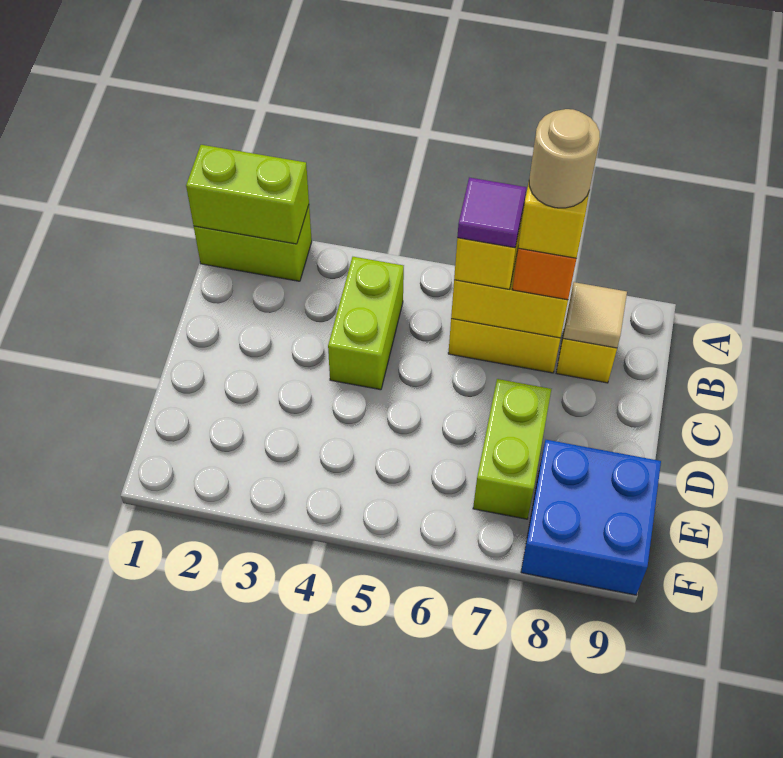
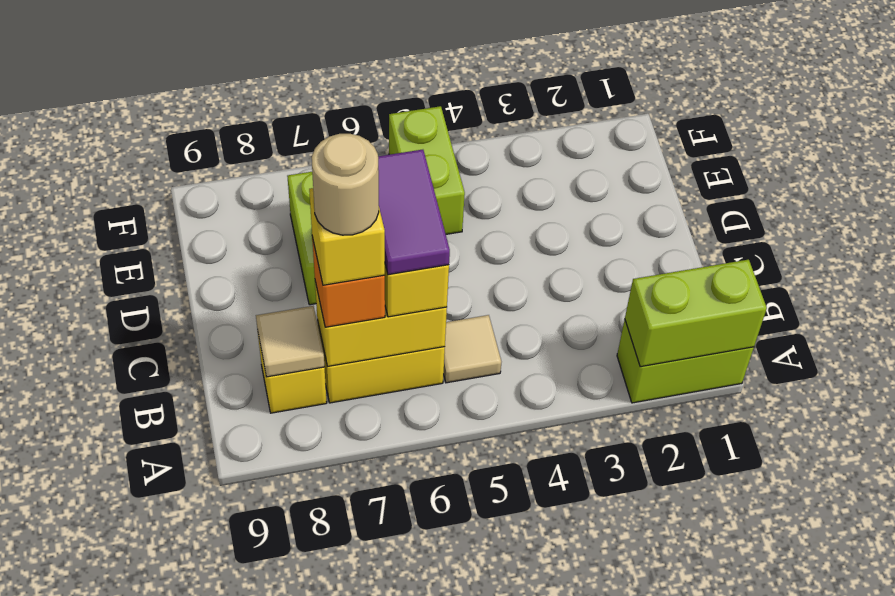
lime brick B4:C4 level 1 -> lime brick E5:F5 level 1
none -> tan tile B5 level 1
purple tile B6 level 4 -> purple tile B6:C6 level 4
blue brick E8:F9 level 1 -> none

